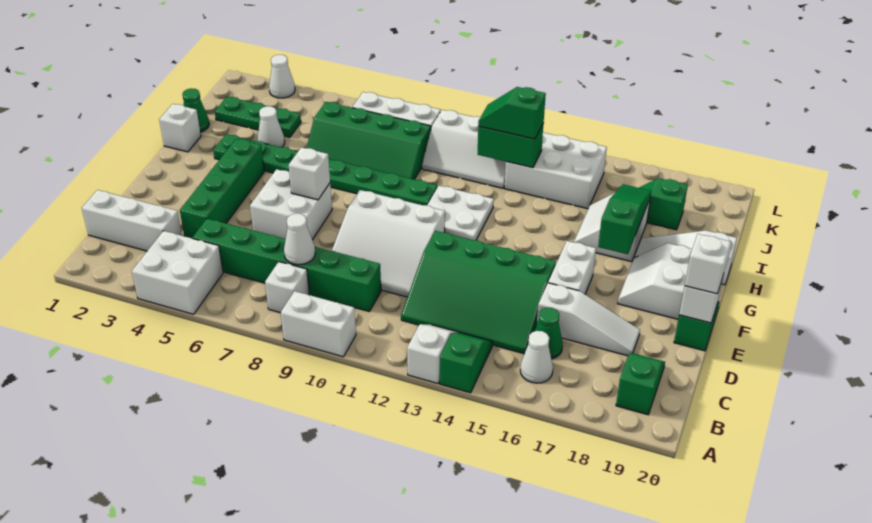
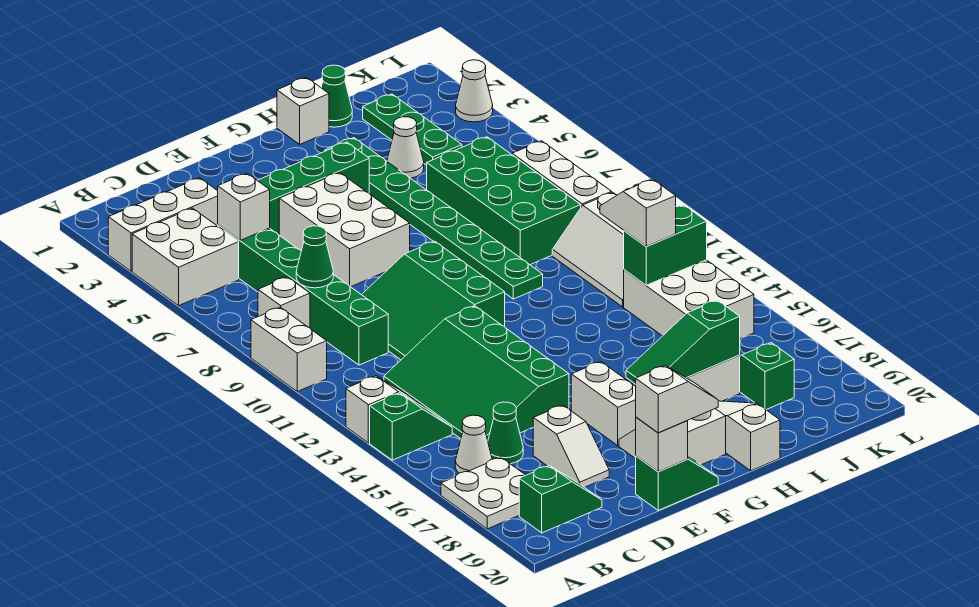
white brick C1:C3 level 1 -> white brick A3:C3 level 1
white cone C8 level 2 -> green cone C8 level 2
white slope D9:F11 level 1 top F -> green slope D9:F11 level 1 top F
white slope D16:D18 level 1 top 16 -> white slope D17:D18 level 1 top 17
white brick E6:F7 level 1 -> white brick E5:F7 level 1
white brick E16:F16 level 1 -> white brick F16:F17 level 1
white brick F7 level 2 -> white brick C5 level 2
white plate G11:H12 level 1 -> white plate A17:B18 level 1
green slope G17:I17 level 2 top G -> green slope G17:I17 level 2 top I
green slope I6:J9 level 1 top J -> green brick I6:J9 level 1
green brick J12:J13 level 2 -> green brick J13:K13 level 2
green slope J12:J13 level 3 top 13 -> white slope J12:J13 level 3 top 13

